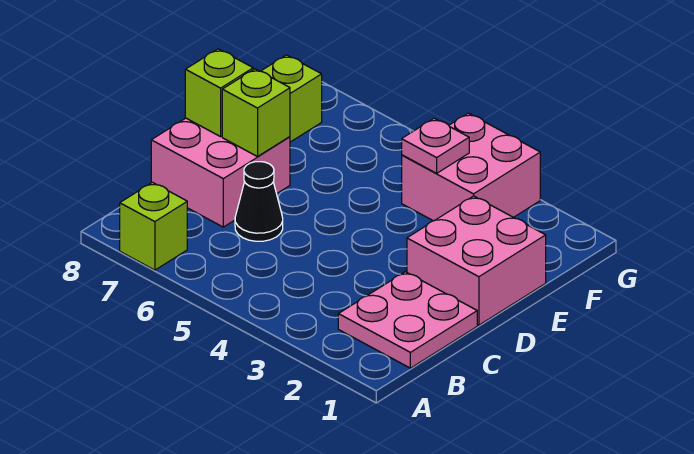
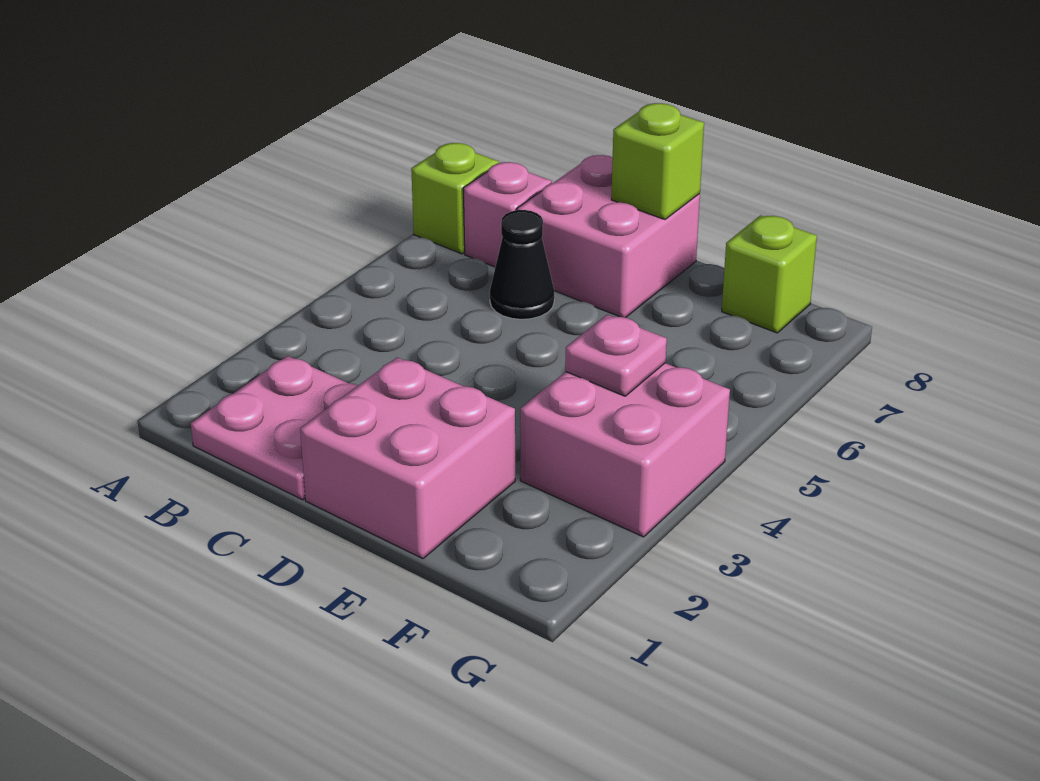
none -> pink brick B7 level 1
lime brick D7 level 2 -> none

